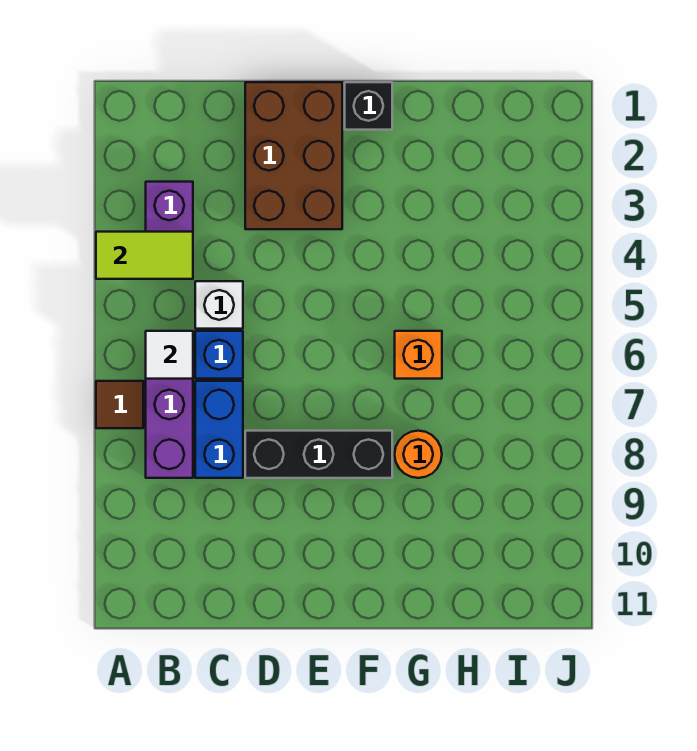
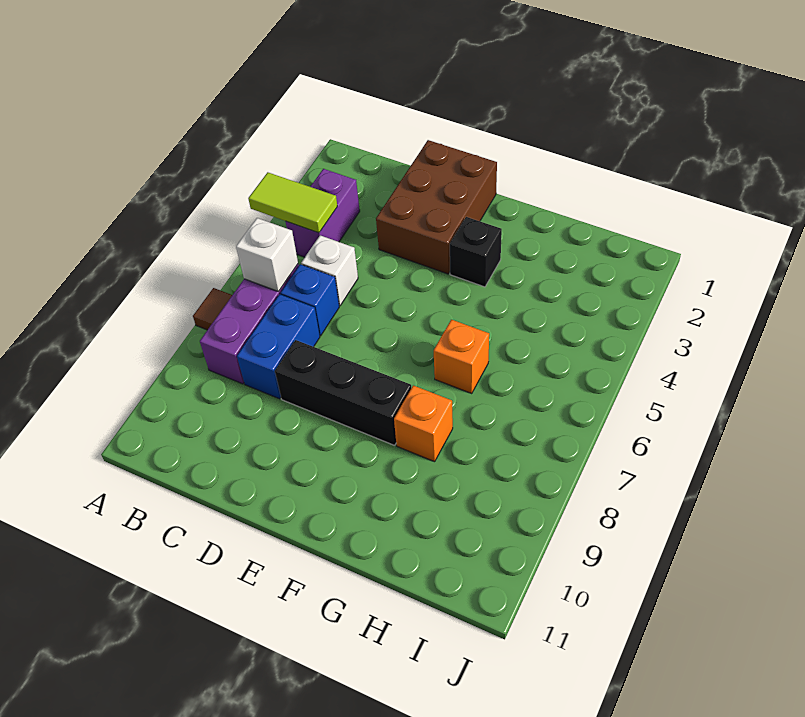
white tile B6 level 2 -> white brick B6 level 2
black brick F1 level 1 -> black brick F3 level 1
orange round brick G8 level 1 -> orange brick G8 level 1

